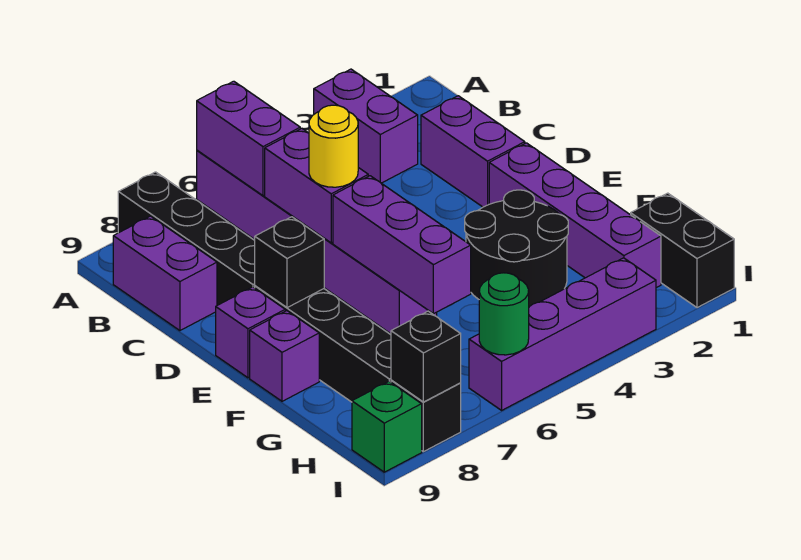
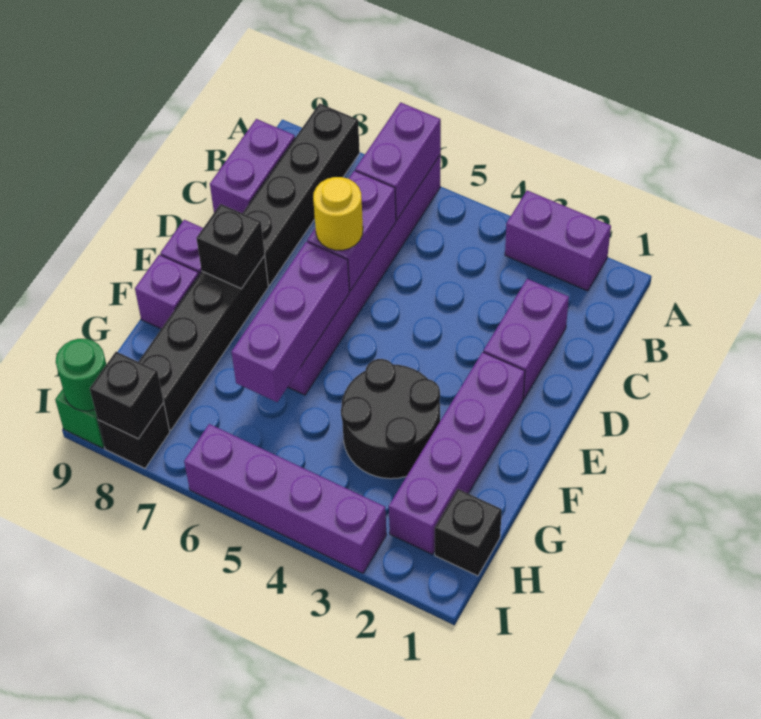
purple brick A3:B3 level 1 -> purple brick A2:A3 level 1
black brick H1:I1 level 1 -> black brick H1 level 1
green round brick I6 level 2 -> green round brick I9 level 2

